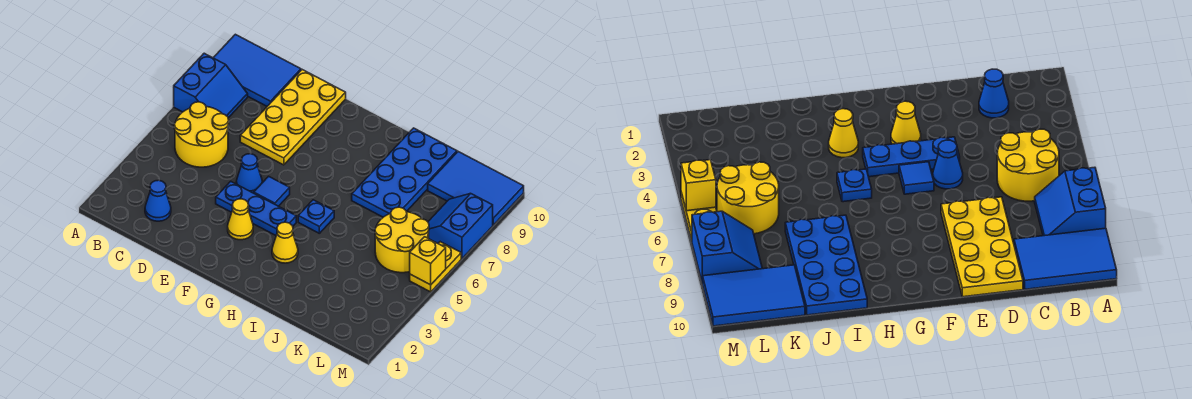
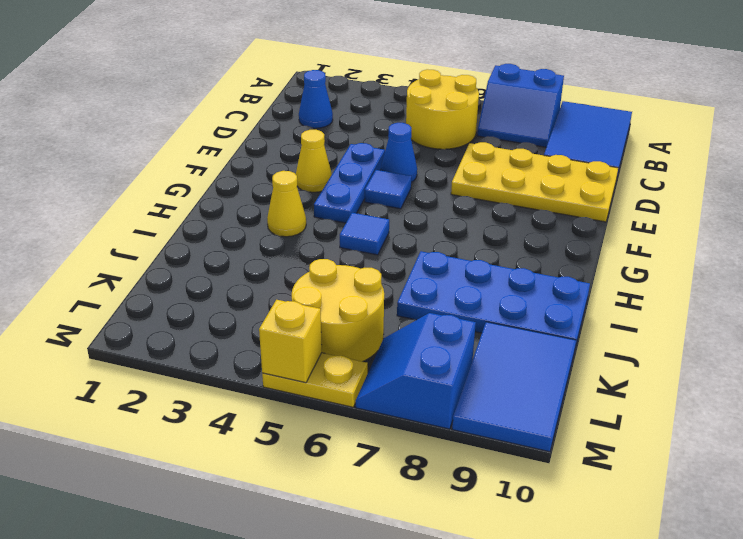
blue plate H5 level 1 -> blue tile H5 level 1
blue slope L7:M8 level 1 top M -> blue slope L7:M8 level 1 top 8

